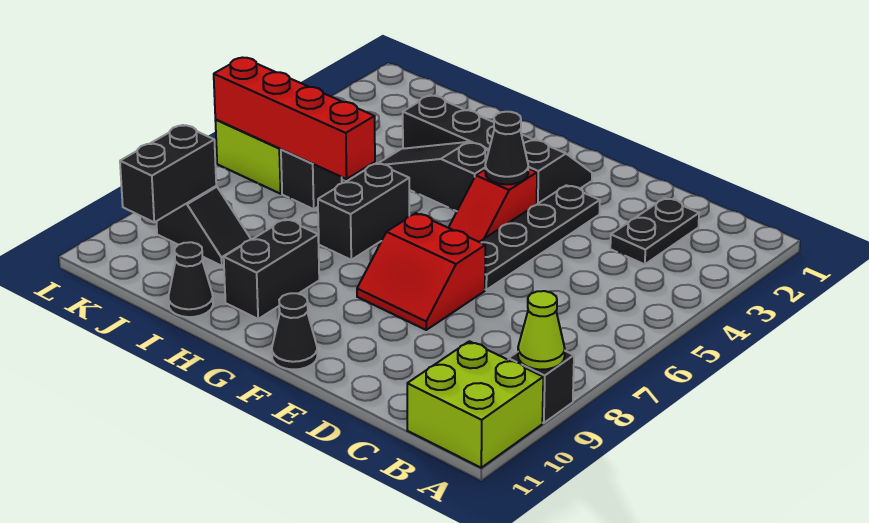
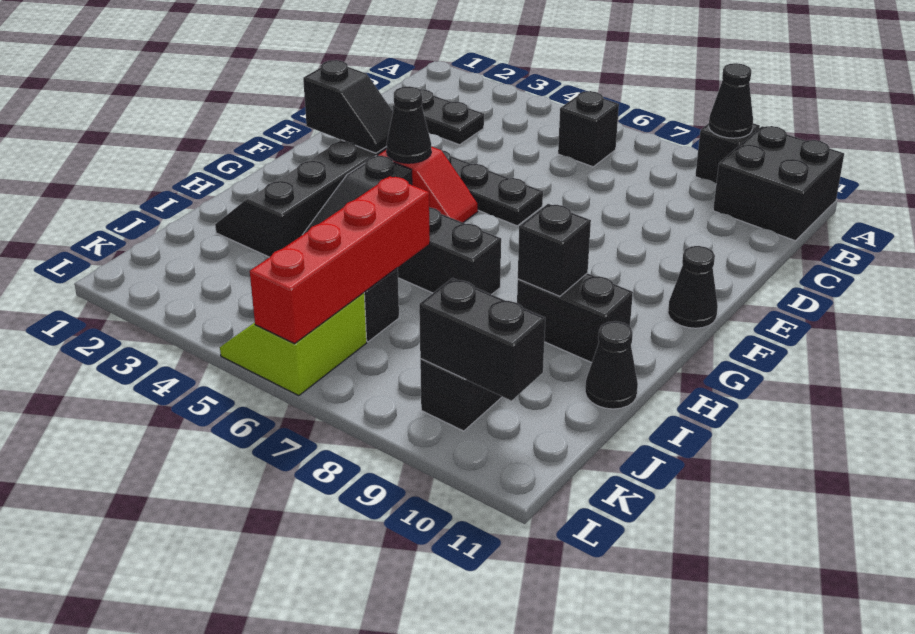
lime cone A9 level 2 -> black cone A9 level 2
lime brick A10:B11 level 1 -> black brick A10:B11 level 1
none -> black brick B6 level 1
red slope E7:F8 level 1 top 7 -> none
none -> black slope F2:F3 level 2 top 2
none -> black brick H9 level 2

